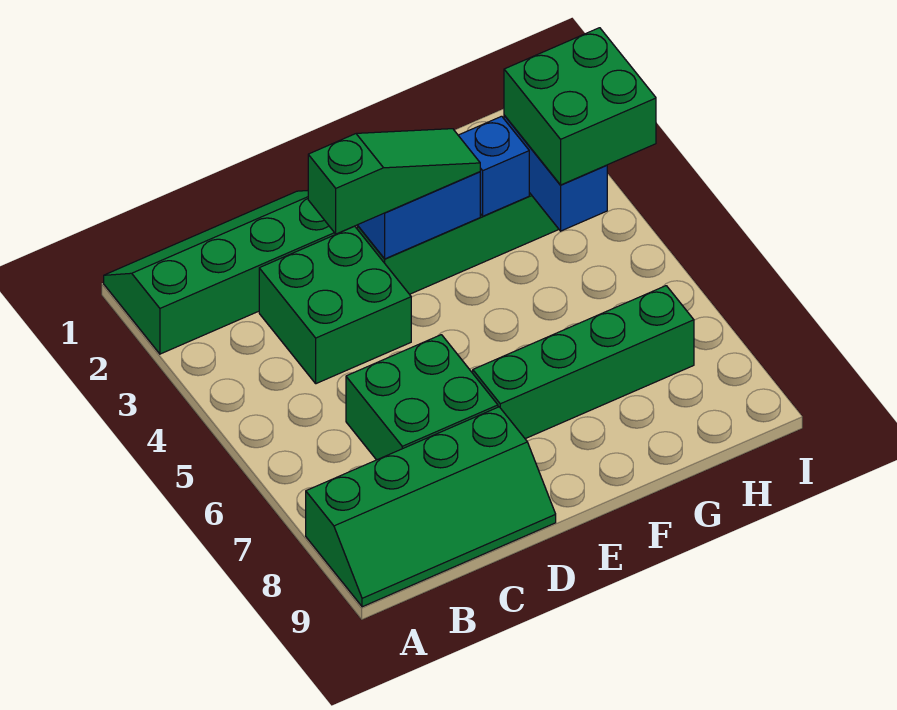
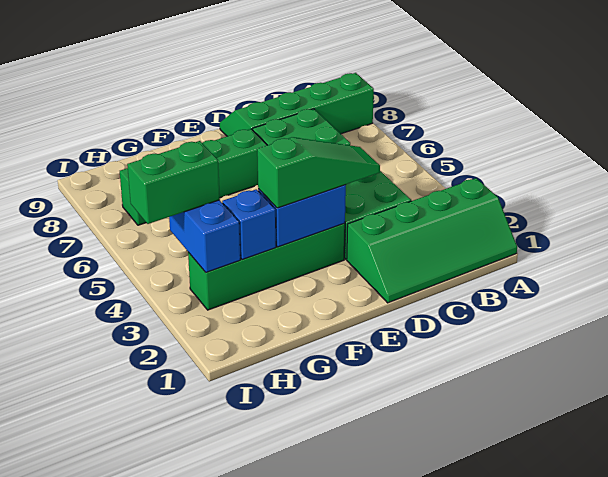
green slope D3:F3 level 3 top D -> green slope D3:F3 level 3 top F
green brick H3:I4 level 3 -> green brick H4:I4 level 3

